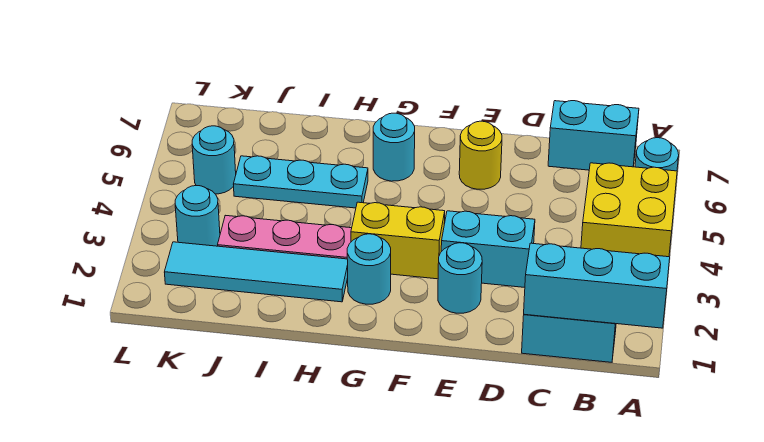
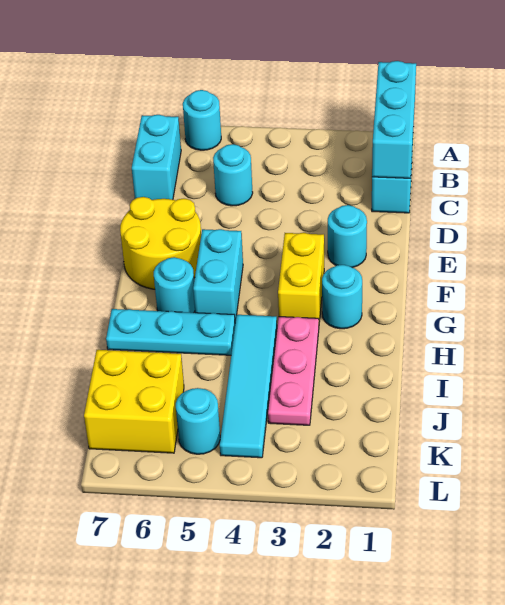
yellow brick A4:B5 level 1 -> yellow brick J6:K7 level 1
cyan brick D3:E3 level 1 -> cyan brick F5:G5 level 1
yellow round brick E6 level 1 -> yellow round brick E6:F7 level 1
cyan tile H2:K2 level 1 -> cyan tile H4:K4 level 1
cyan plate H5:J5 level 1 -> cyan plate H5:H7 level 1
cyan round brick K3 level 1 -> cyan round brick C5 level 1

